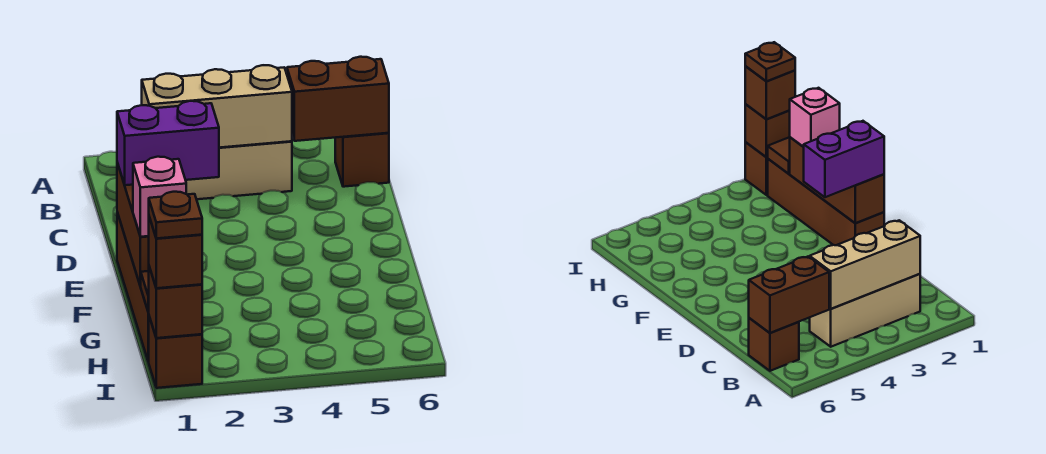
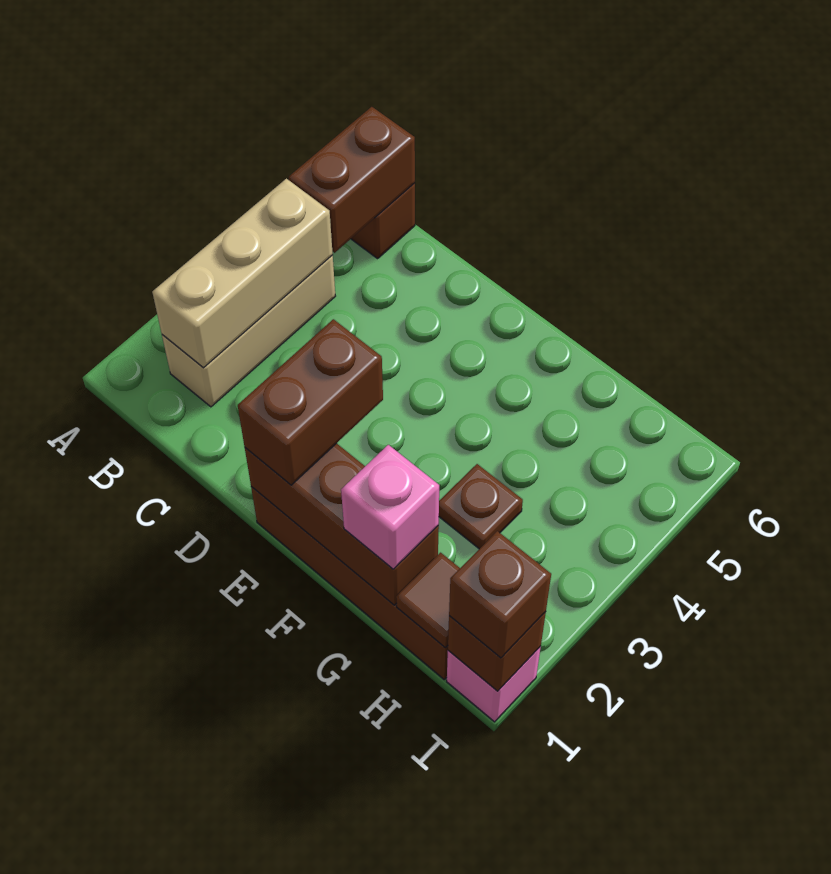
purple brick E1:E2 level 3 -> brown brick E1:E2 level 3
brown brick I1 level 1 -> pink brick I1 level 1
brown plate I1 level 4 -> brown plate G3 level 1

